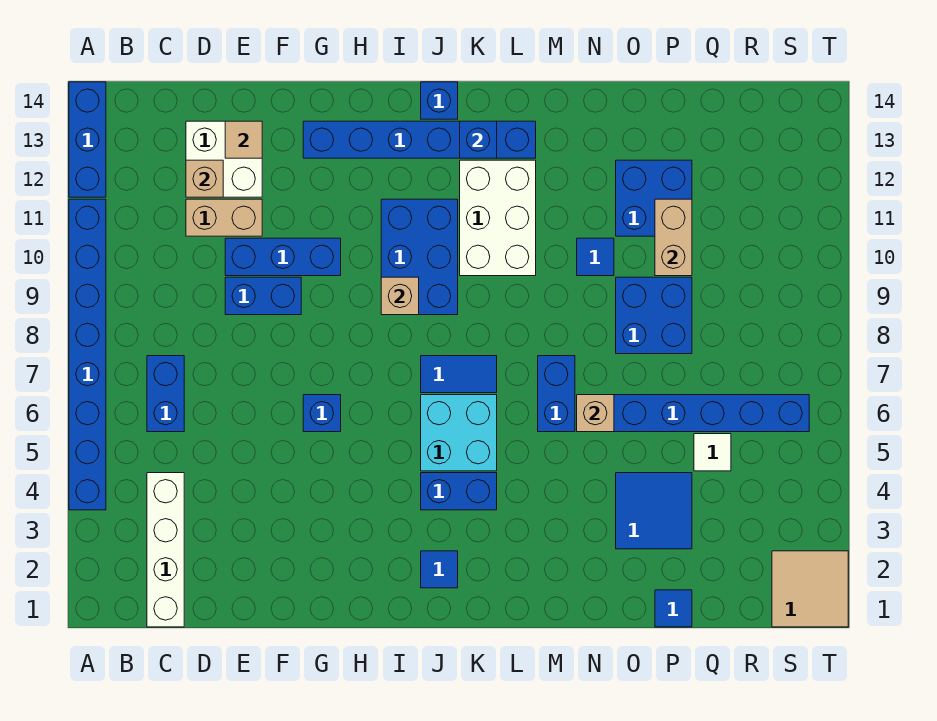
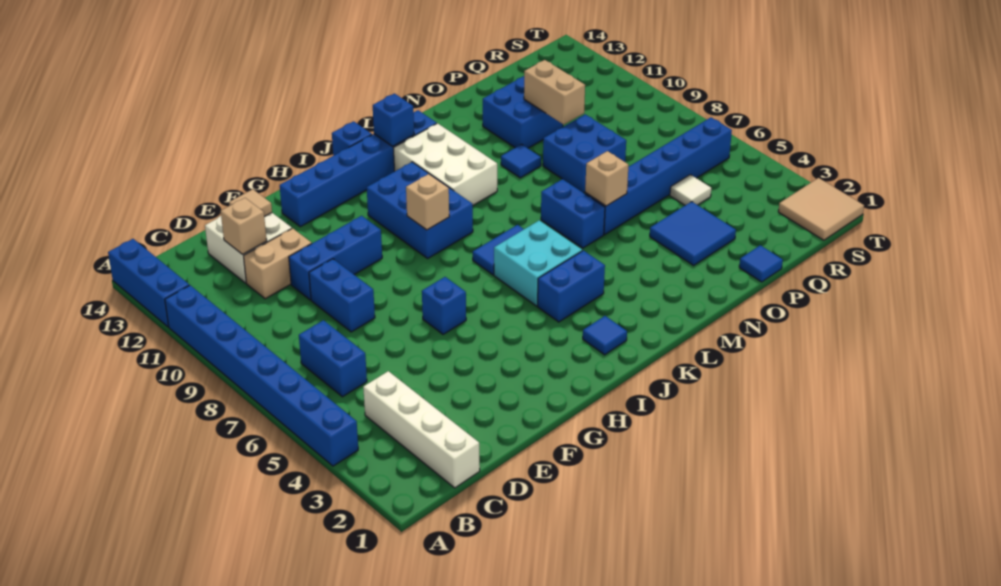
blue brick E9:F9 level 1 -> blue brick E8:E9 level 1

